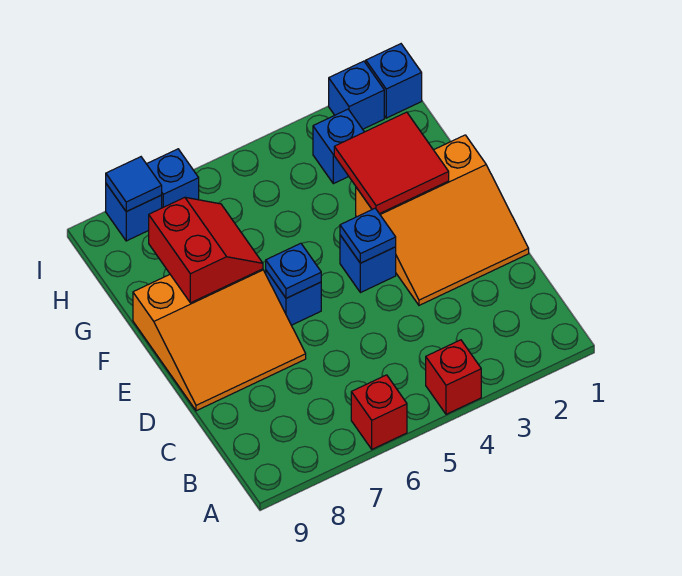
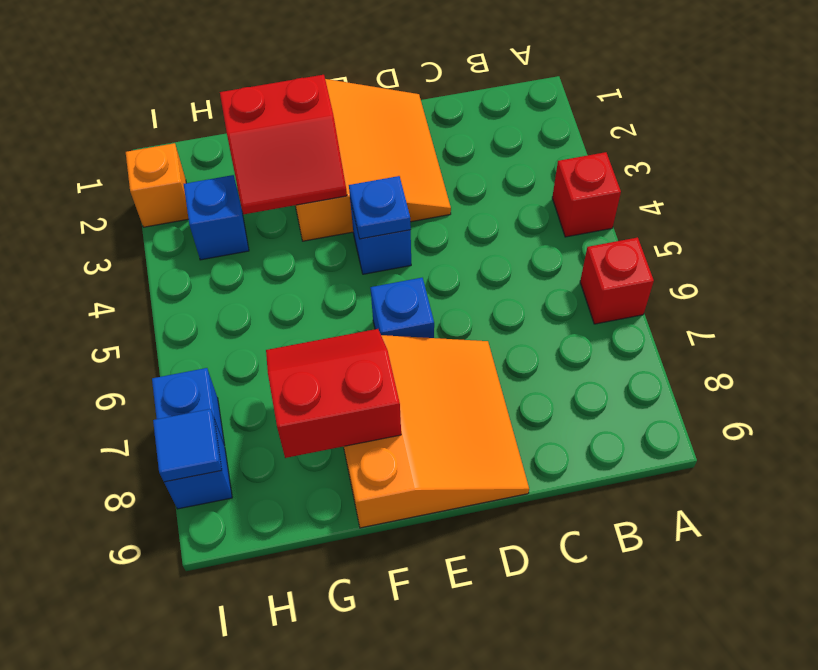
blue plate E6 level 2 -> none
red tile F2:G3 level 2 -> red slope F2:G3 level 2 top 2
blue brick I1 level 1 -> none
blue brick I2 level 1 -> orange brick I2 level 1

